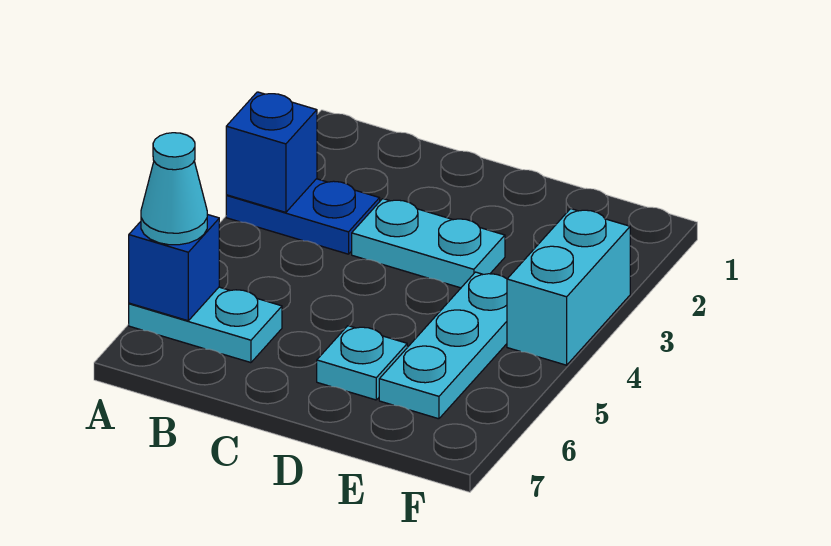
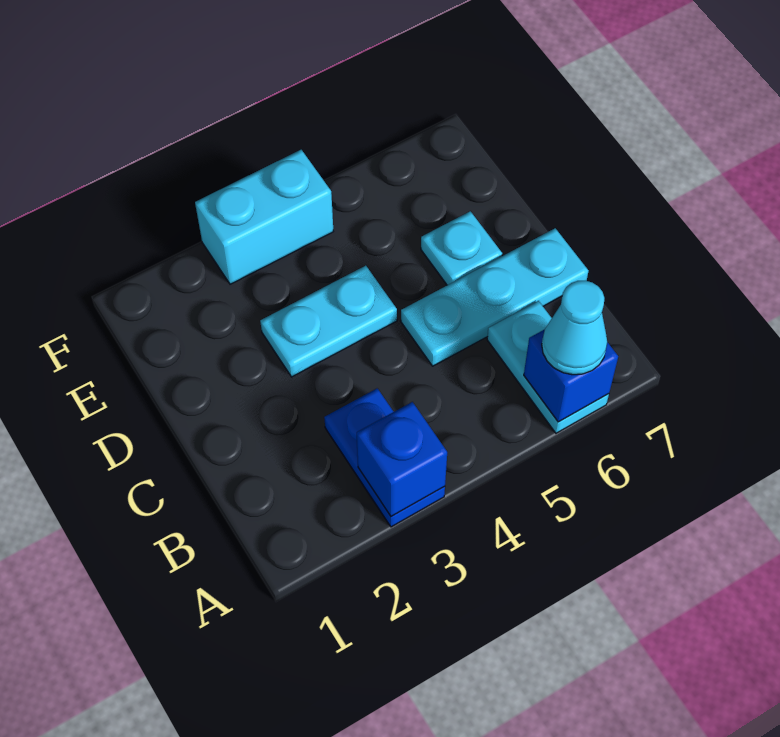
cyan plate C3:D3 level 1 -> cyan plate D3:D4 level 1
cyan plate E4:E6 level 1 -> cyan plate C5:C7 level 1

